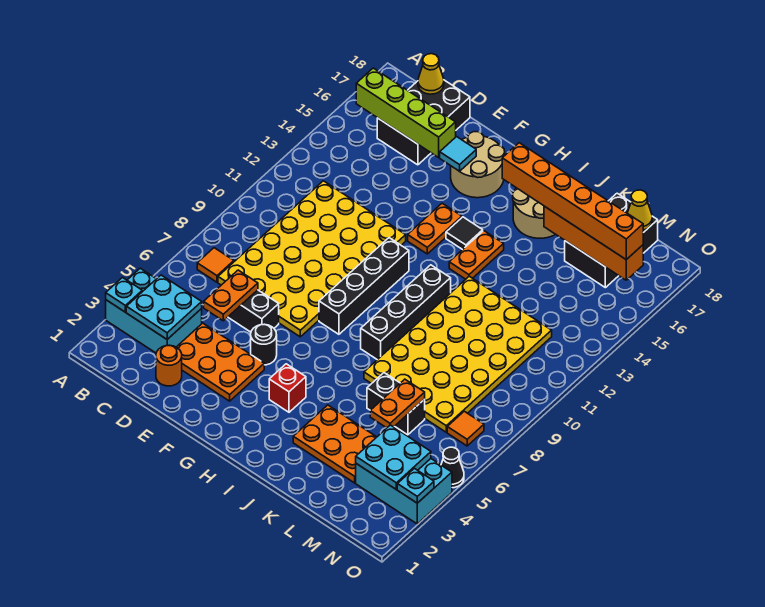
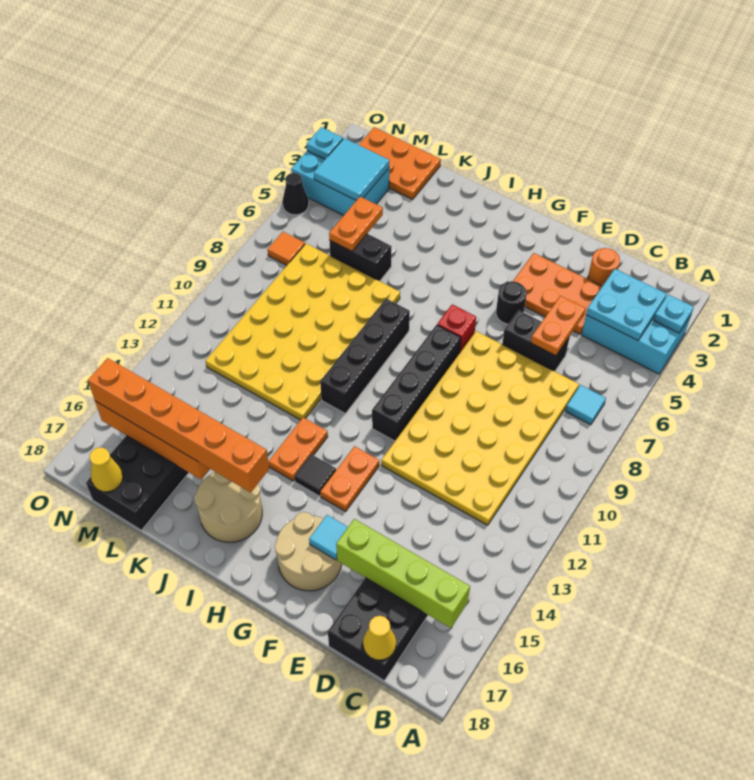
orange tile B7 level 1 -> cyan tile B7 level 1
red brick H4 level 1 -> red brick G7 level 1
orange plate J3:L4 level 1 -> orange plate L1:N2 level 1
cyan plate M3:N4 level 2 -> cyan tile M3:N4 level 2

